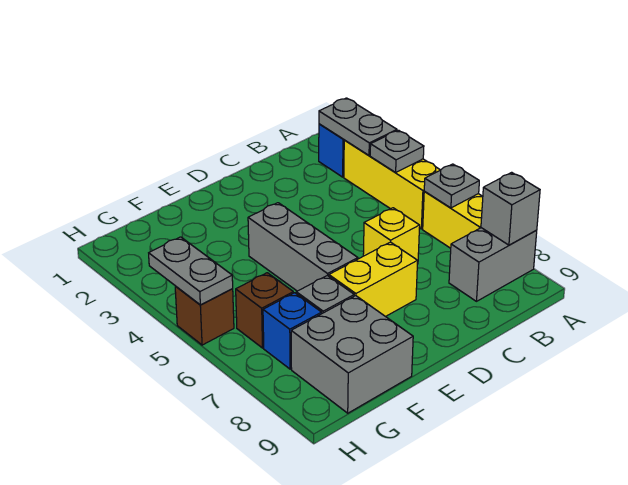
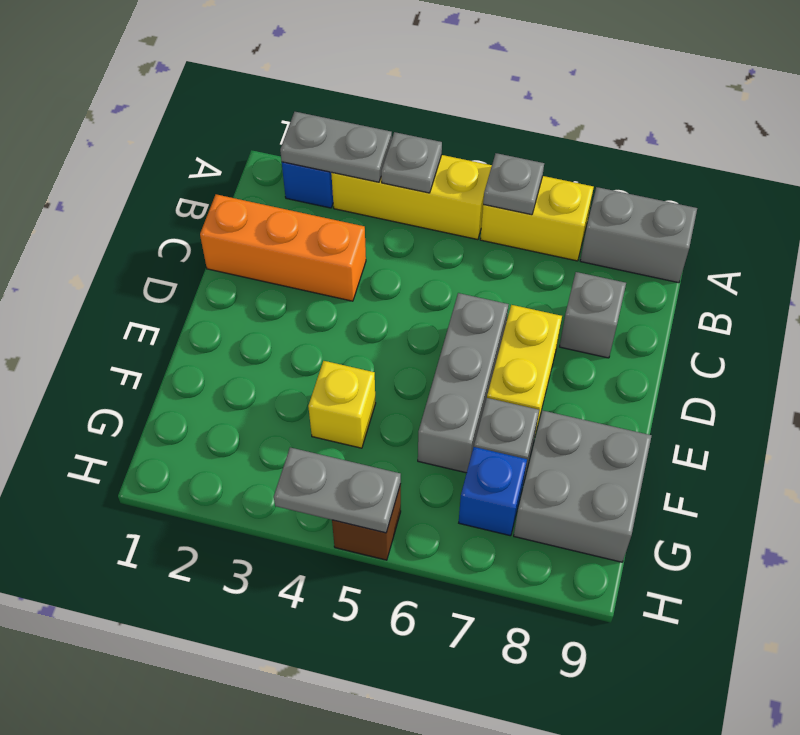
grey brick A8:B8 level 1 -> grey brick A8:A9 level 1
grey brick A8 level 2 -> grey brick C8 level 1
none -> orange brick C1:C3 level 1
yellow brick C6 level 1 -> yellow brick F4 level 1
grey brick E4:E6 level 1 -> grey brick D6:F6 level 1
brown brick G6 level 1 -> none

